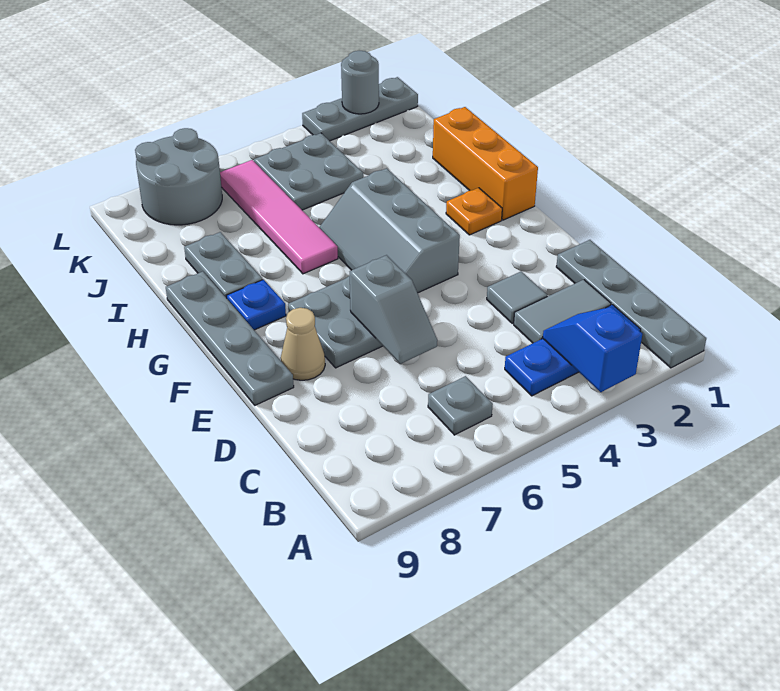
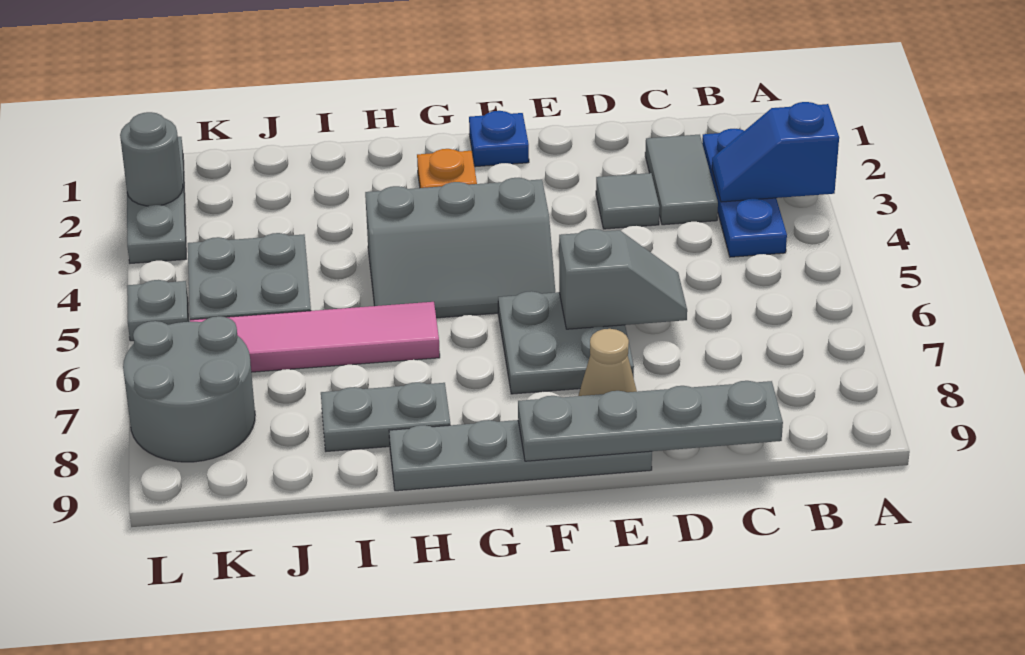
grey plate A1:D1 level 1 -> grey plate C9:F9 level 2
grey plate B6 level 1 -> grey plate L5 level 1
orange brick G1:I1 level 1 -> none
blue plate G8 level 1 -> blue plate F1 level 1

